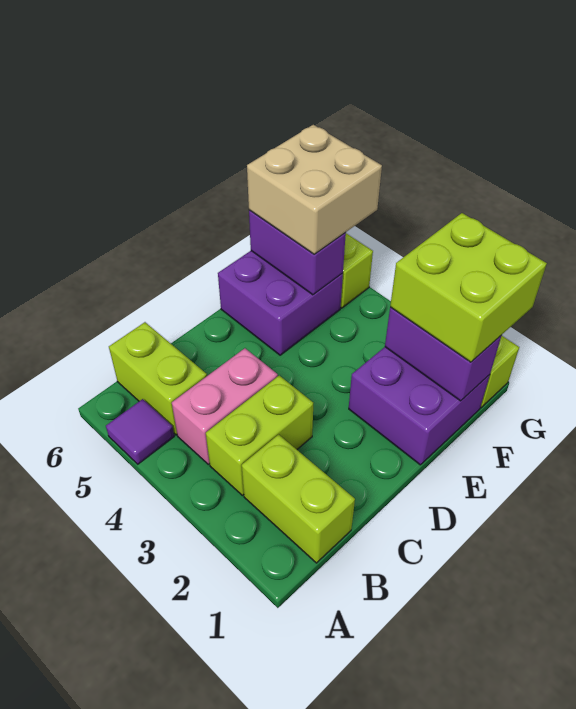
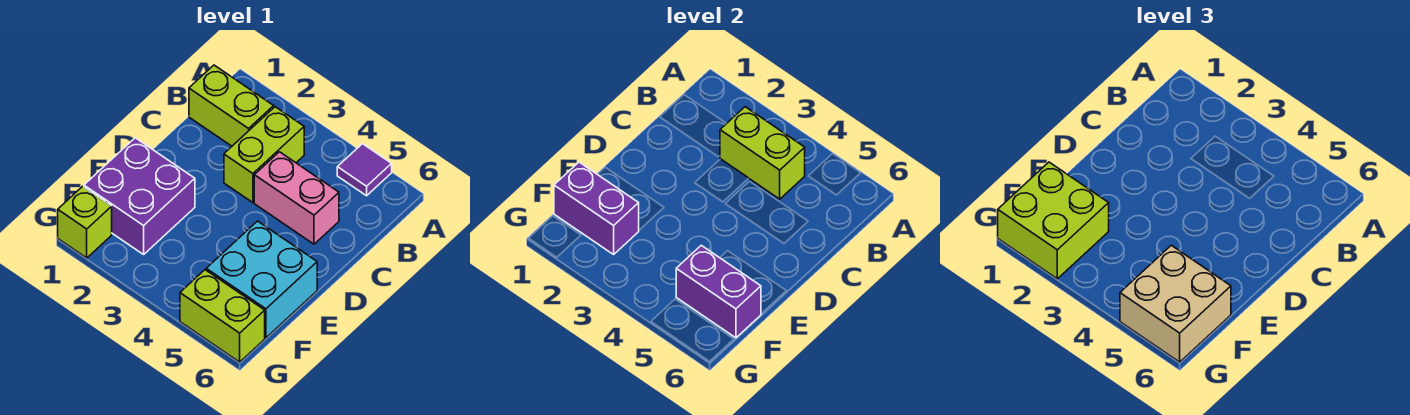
pink brick B4:C4 level 1 -> pink brick C4:C5 level 1
lime brick B5:B6 level 1 -> lime brick B3:B4 level 2
purple brick E5:F6 level 1 -> cyan brick E5:F6 level 1

